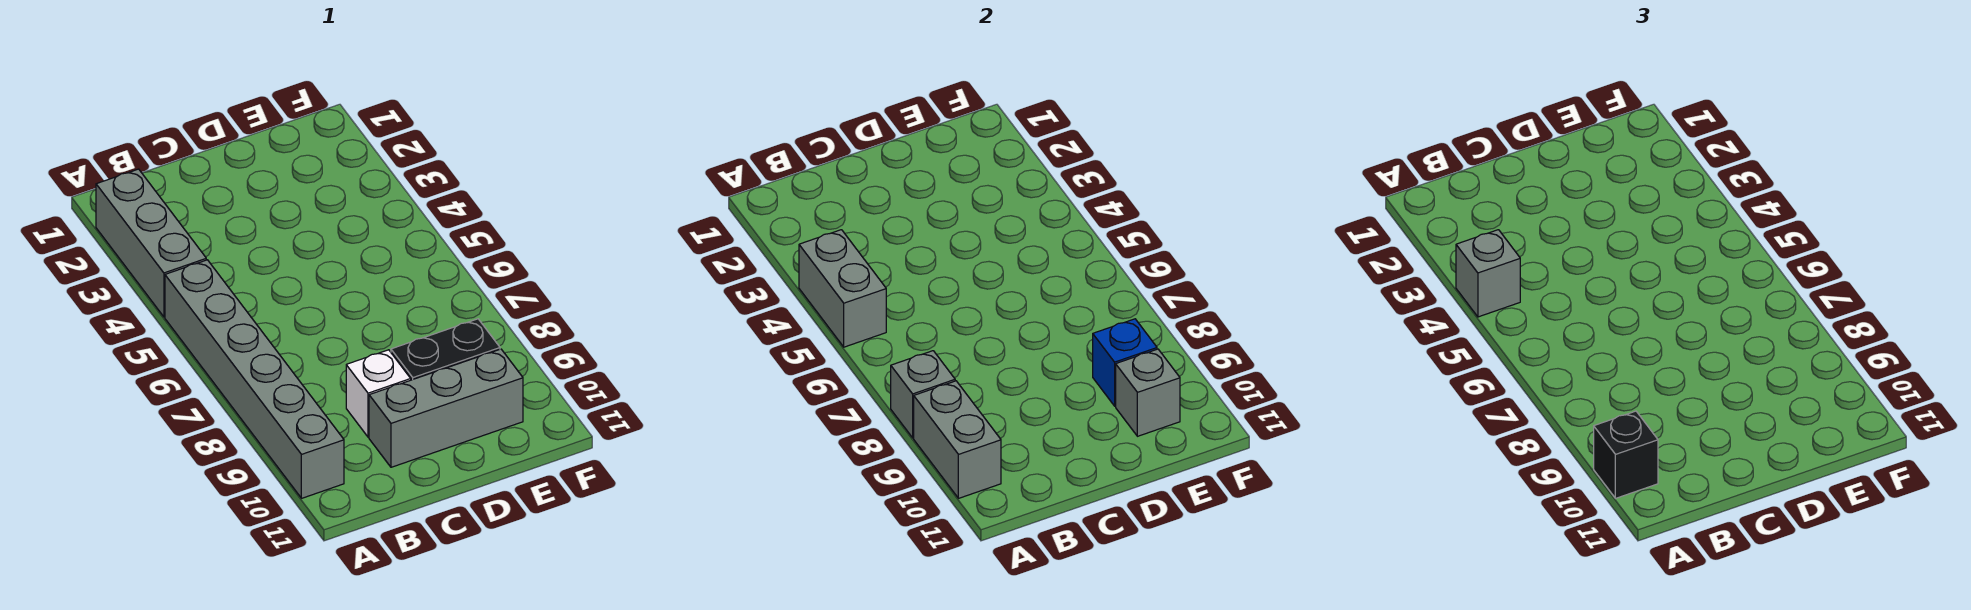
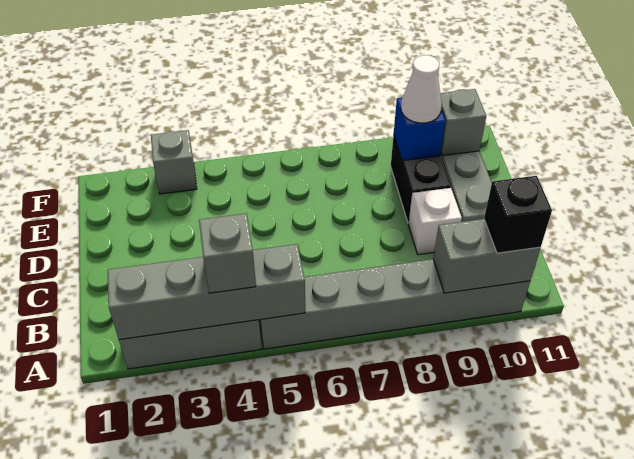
grey brick A4:A5 level 2 -> grey brick A2:A5 level 2
grey brick A8 level 2 -> grey brick F3 level 1
none -> white cone E9 level 3

